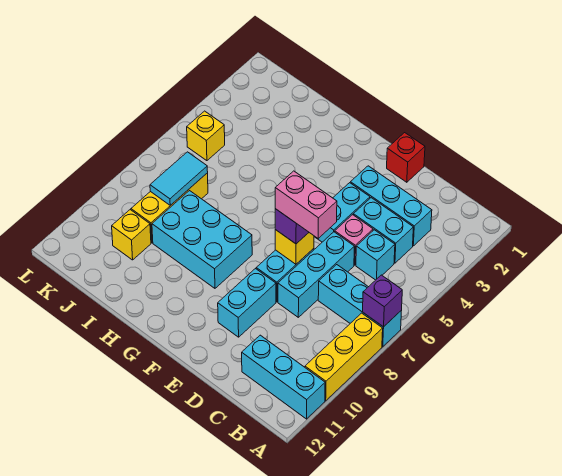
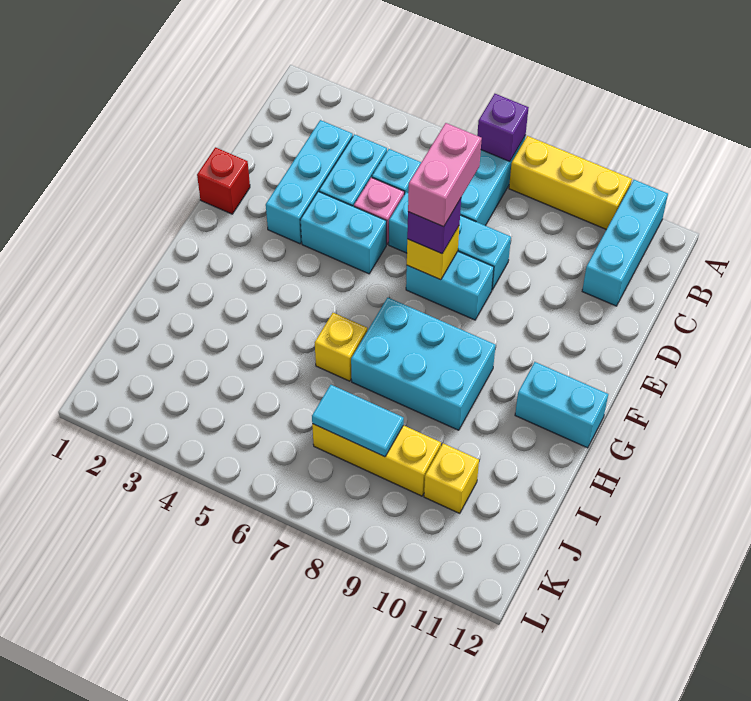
cyan brick E9:E10 level 1 -> cyan brick G11:G12 level 1
cyan brick G8:I9 level 1 -> cyan brick G7:H9 level 1
yellow brick K5 level 1 -> yellow brick H6 level 1

